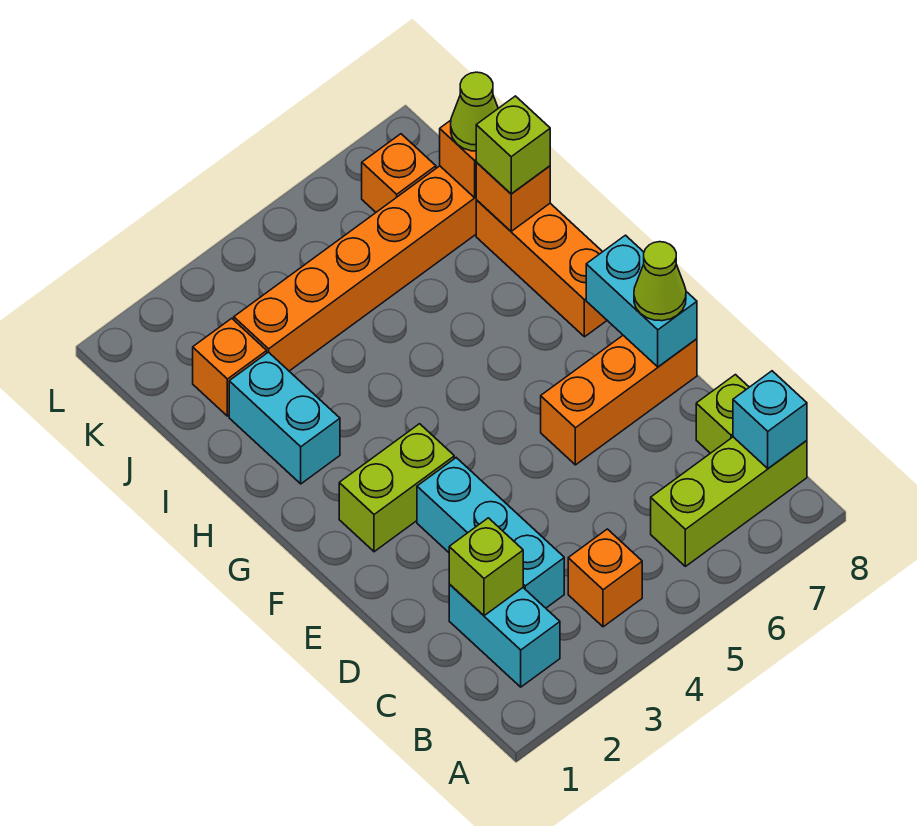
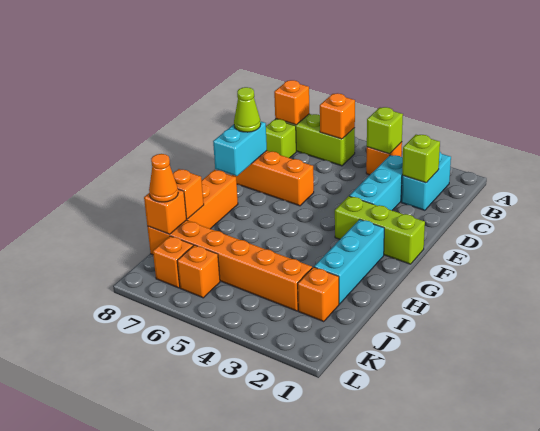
none -> orange brick B6 level 2
cyan brick B8 level 2 -> orange brick B8 level 2
lime brick F2:F3 level 1 -> lime brick F1:F3 level 1
cyan brick H2:I2 level 1 -> cyan brick G2:I2 level 1
lime brick I8 level 3 -> lime brick B4 level 2
lime cone J8 level 3 -> orange cone J8 level 3
none -> orange brick K6 level 1

